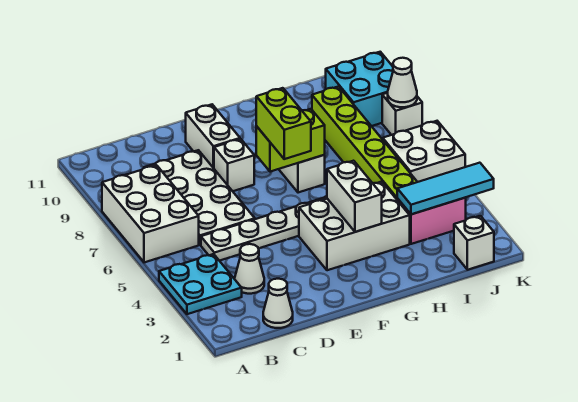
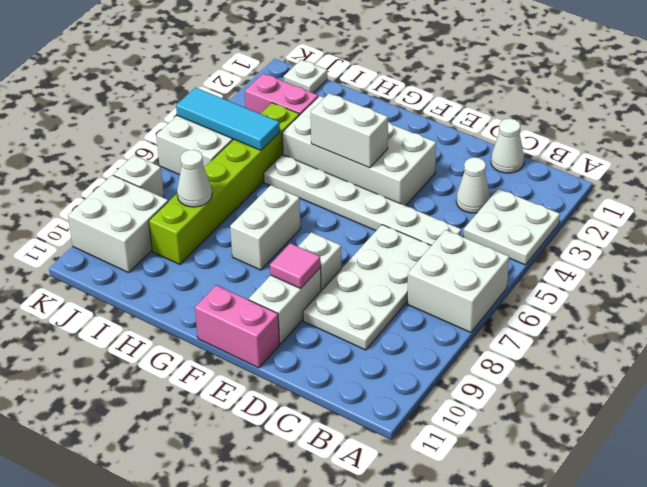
cyan plate A3:B4 level 1 -> white plate A3:B4 level 1
white brick A6:B8 level 1 -> white brick A6:B7 level 1
none -> pink tile E9 level 2
none -> pink brick E11:F11 level 1
white brick F3:H4 level 1 -> white brick E3:H4 level 1
lime brick F6:F7 level 3 -> none
lime brick F7:G7 level 2 -> none
white brick G3:G4 level 2 -> white brick F4:G4 level 2
cyan tile I3:K3 level 2 -> cyan tile I5:K5 level 2
white brick J1 level 1 -> white plate J1 level 1
cyan brick J9:K10 level 1 -> white brick J9:K10 level 1
white cone K8 level 2 -> white cone I8 level 2

